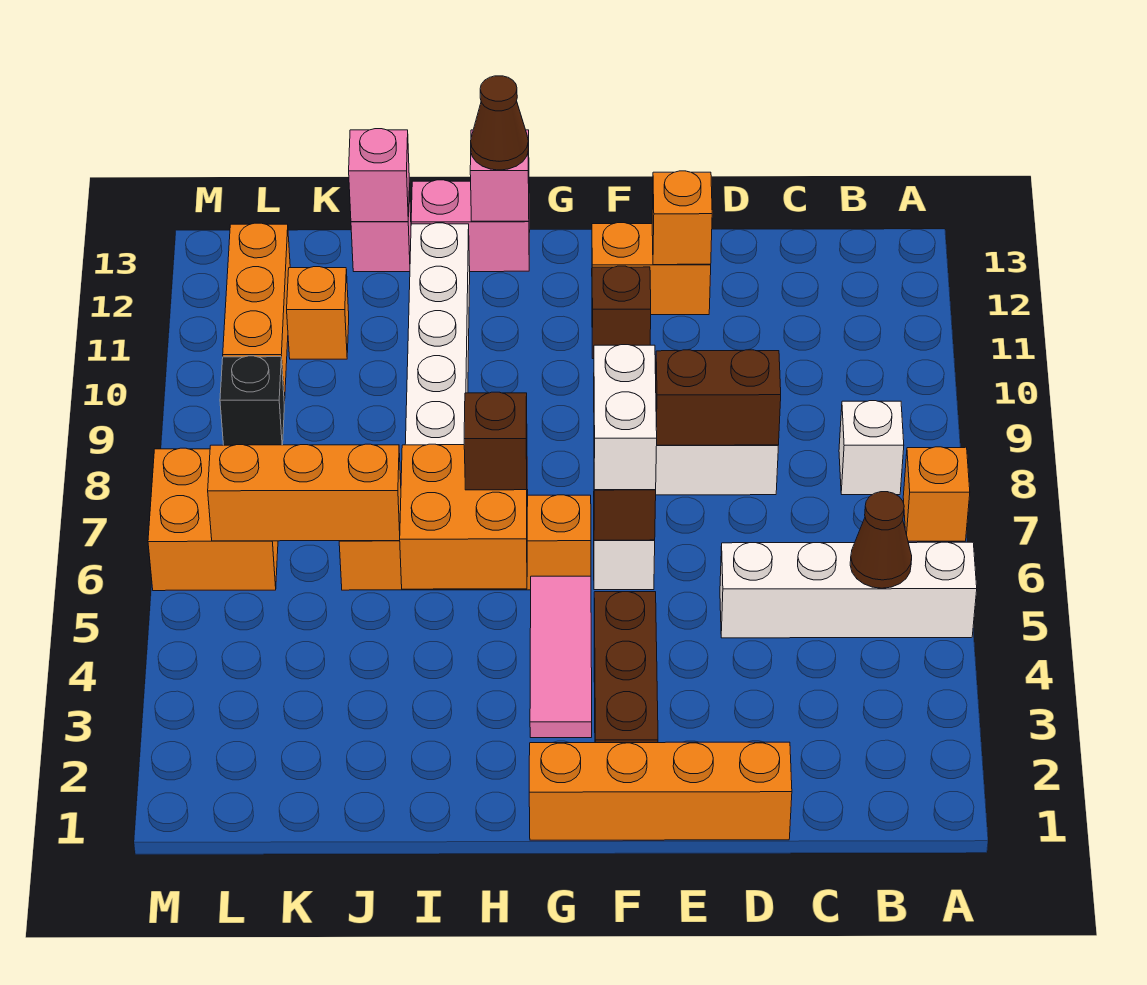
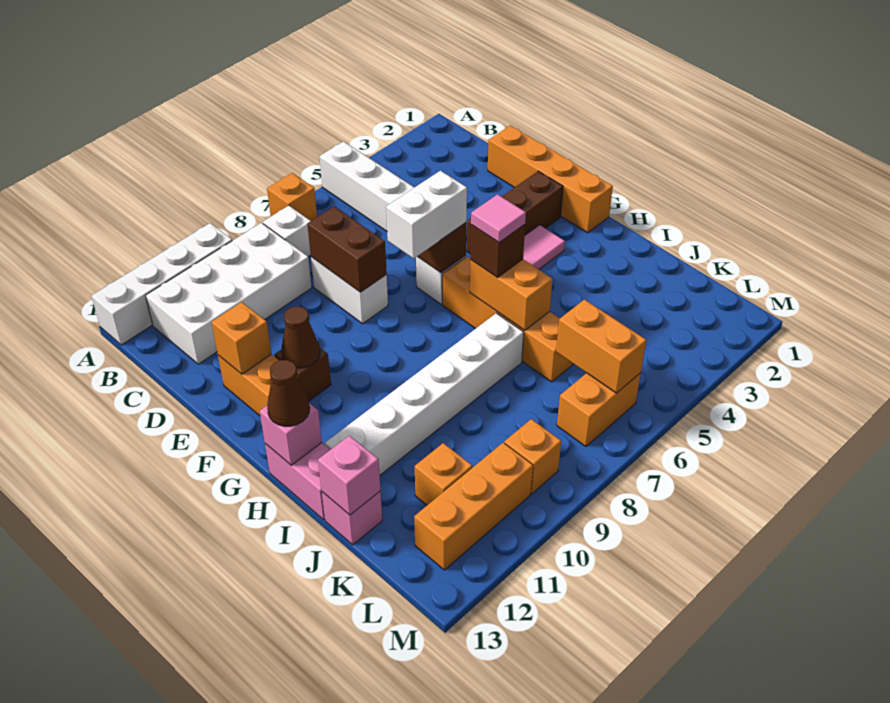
none -> white brick A10:A13 level 1
brown cone B5 level 2 -> brown cone F11 level 2
none -> white brick B9:C12 level 1
orange brick H5:I6 level 2 -> orange brick H6:I6 level 2
none -> pink tile H6 level 4
orange brick J6:L6 level 2 -> orange brick K6:L6 level 2
orange brick L6:M7 level 1 -> orange brick L6:L7 level 1
black brick L9 level 1 -> orange brick L9 level 1

